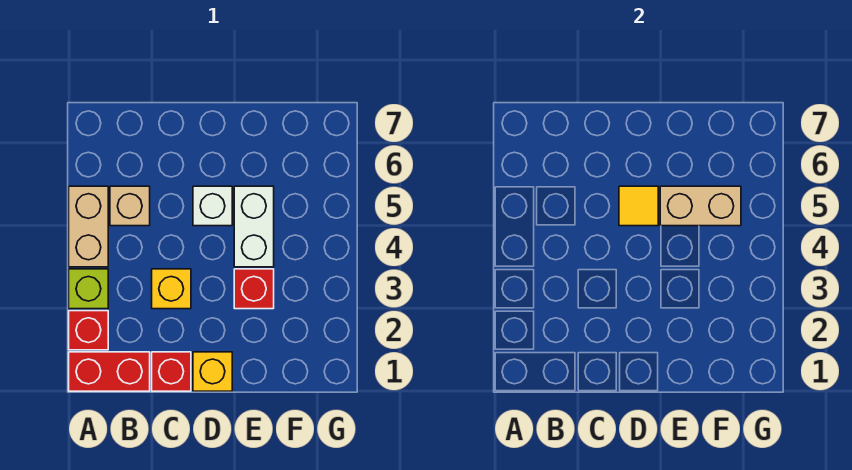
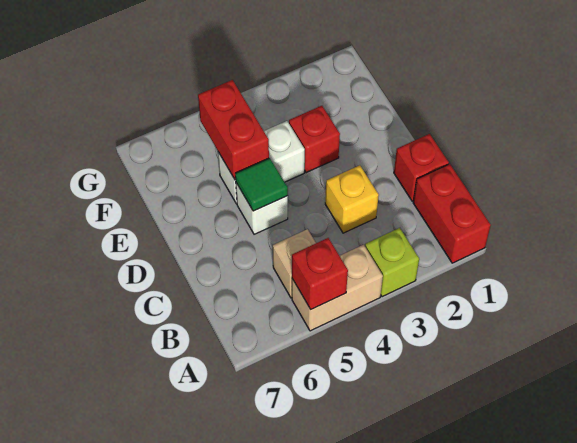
red brick A2 level 1 -> red brick A5 level 2
yellow brick D1 level 1 -> none
yellow tile D5 level 2 -> green tile D5 level 2
tan brick E5:F5 level 2 -> red brick E5:F5 level 2

